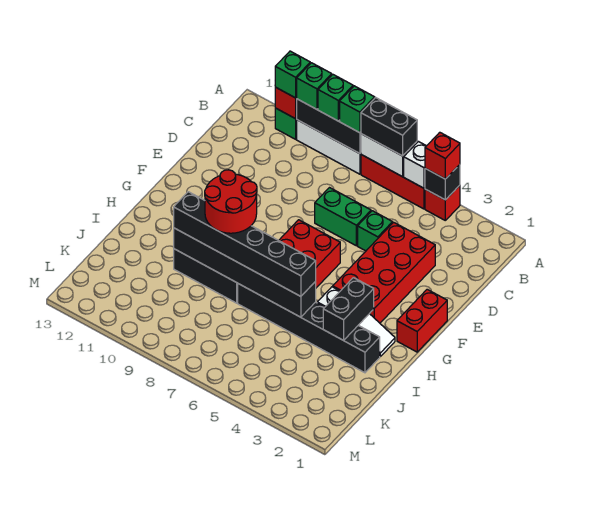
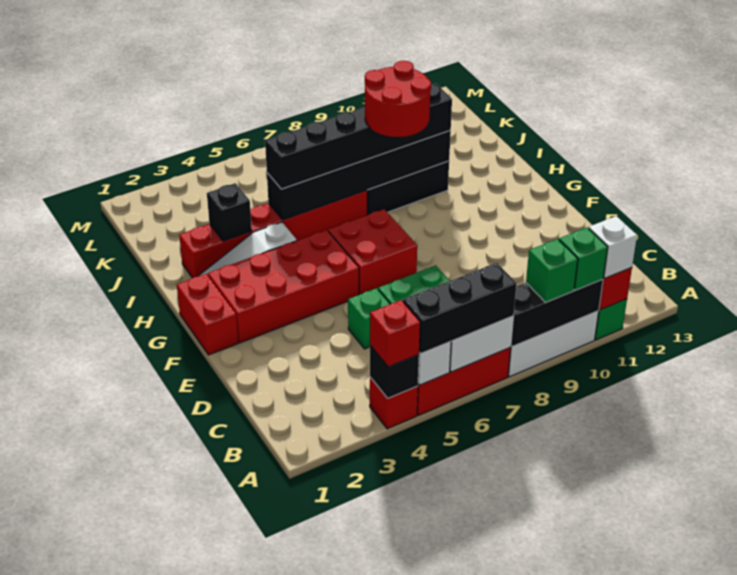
black brick A6:A7 level 3 -> black brick A5:A7 level 3
green brick A8 level 3 -> none
green brick A11 level 3 -> white brick A11 level 3
red brick D3:G4 level 1 -> red brick F2:G5 level 1
black brick H3:I3 level 2 -> black brick I3 level 2
black brick I2:I7 level 1 -> red brick I2:I7 level 1

